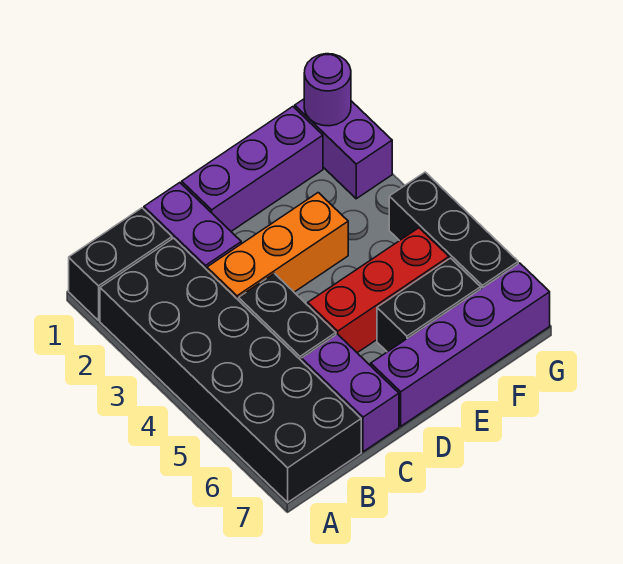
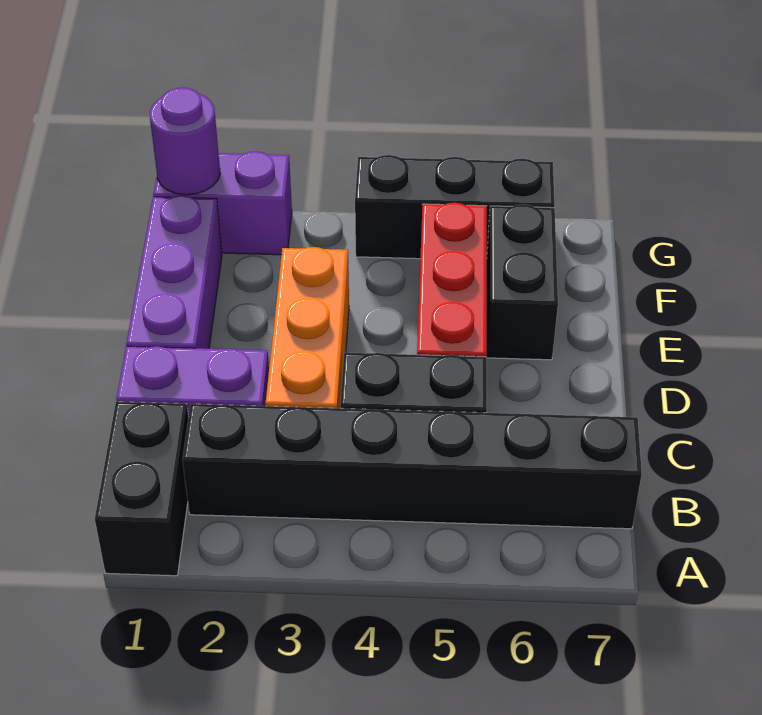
black brick A2:B7 level 1 -> black brick B2:B7 level 1
purple brick C6:C7 level 1 -> none
purple brick D7:G7 level 1 -> none

